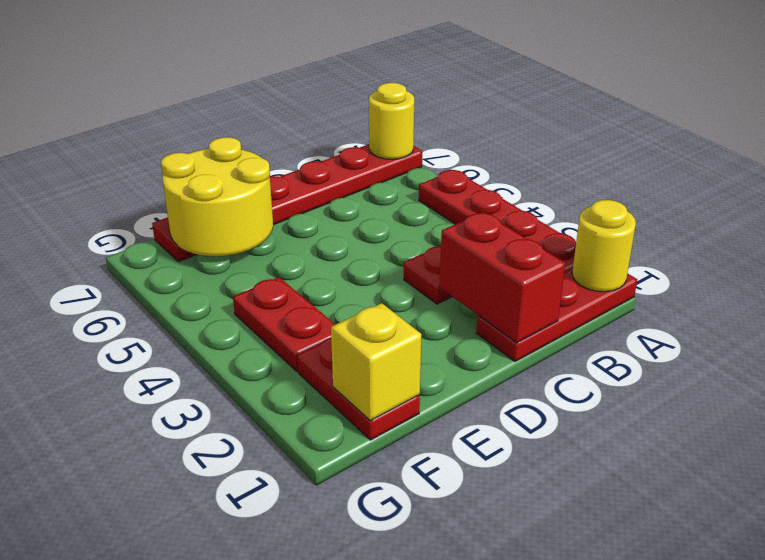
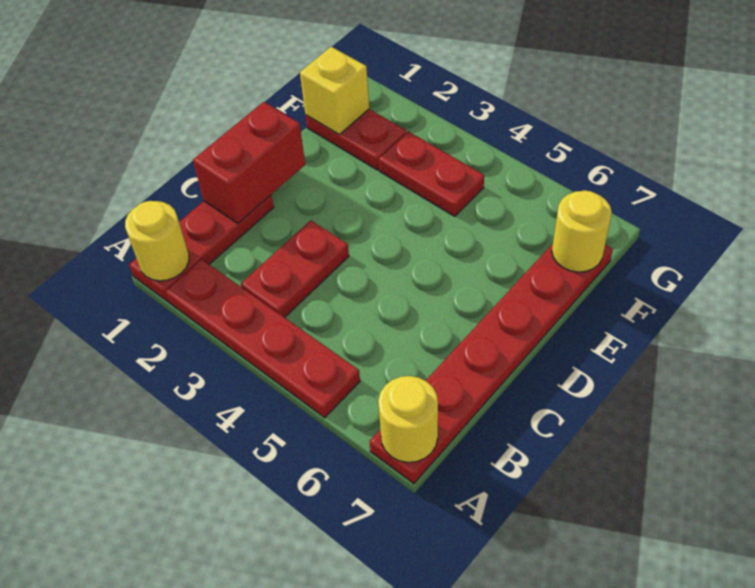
red brick C1:C2 level 2 -> red brick C1:D1 level 2
yellow round brick E6:F7 level 2 -> yellow round brick F7 level 2

